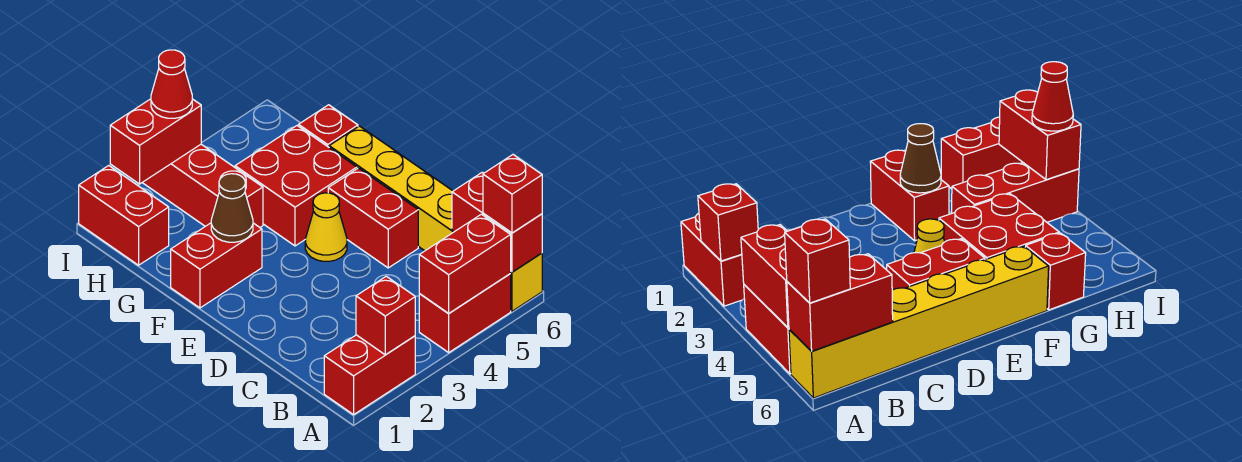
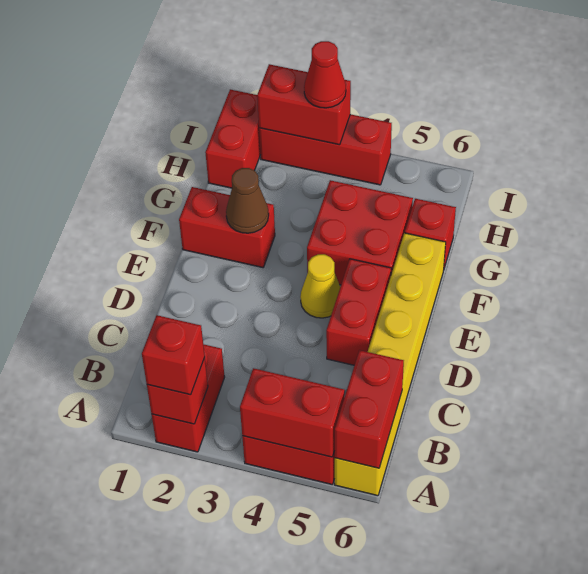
red brick A1:A2 level 1 -> red brick A2:B2 level 1
red brick A6 level 3 -> red brick A2 level 3
red brick G3:I3 level 1 -> red brick I2:I4 level 1

